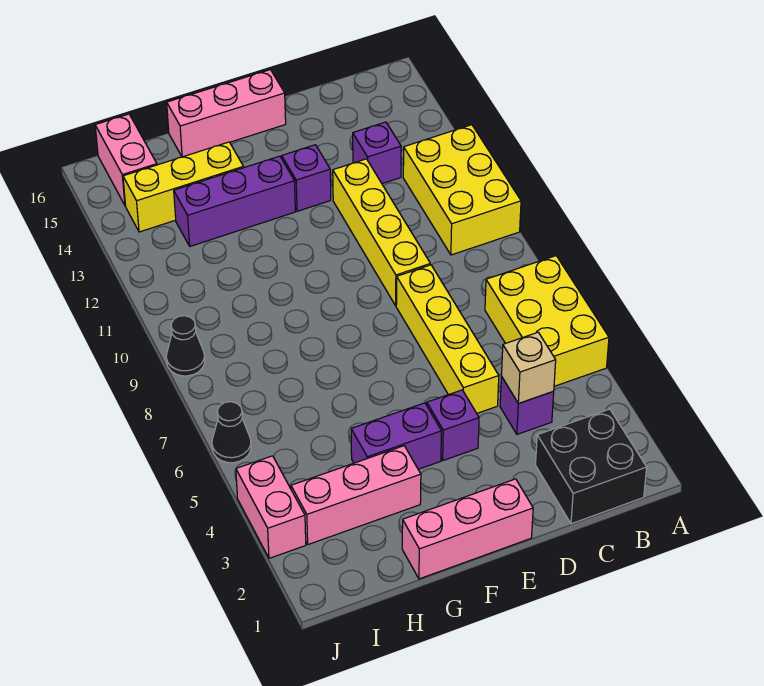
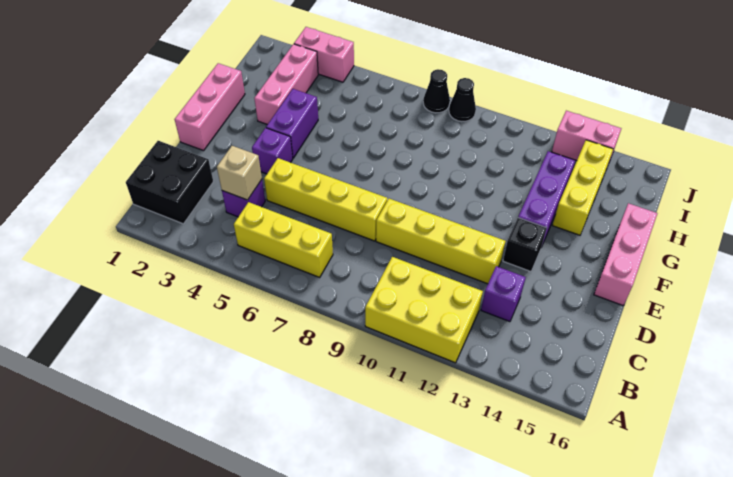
yellow brick A5:B7 level 1 -> yellow brick B5:B7 level 1
purple brick E13 level 1 -> black brick E13 level 1
pink brick I15:I16 level 1 -> pink brick J13:J14 level 1
black cone J6 level 1 -> black cone J8 level 1

